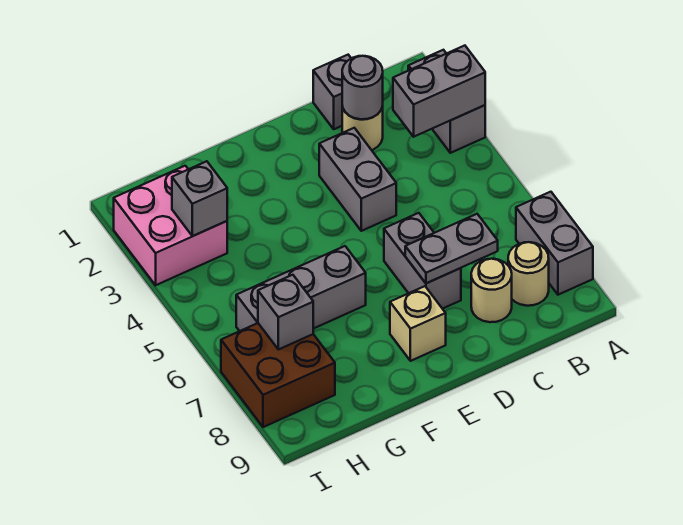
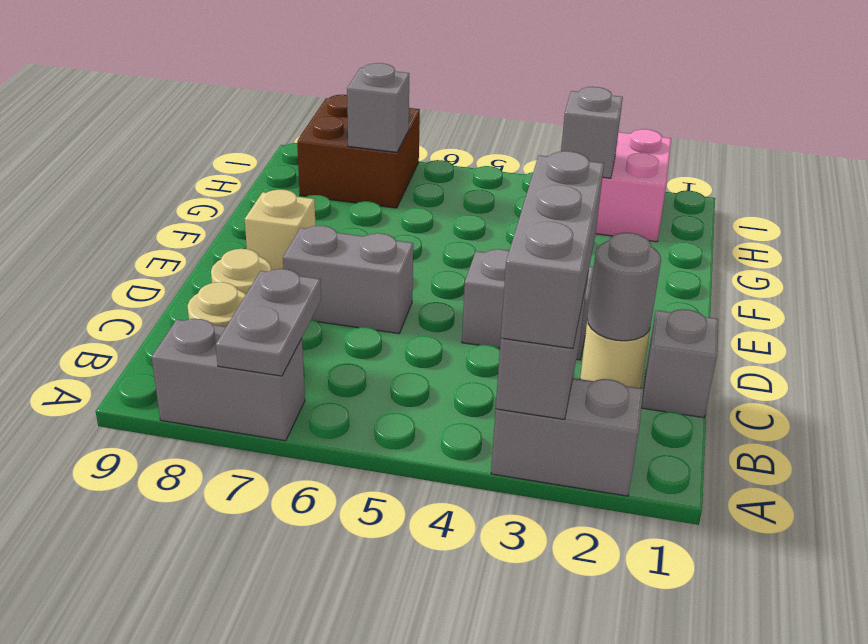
grey plate C7:D7 level 2 -> grey plate A7:B7 level 2
grey brick F6:H6 level 1 -> grey brick A3:C3 level 3

